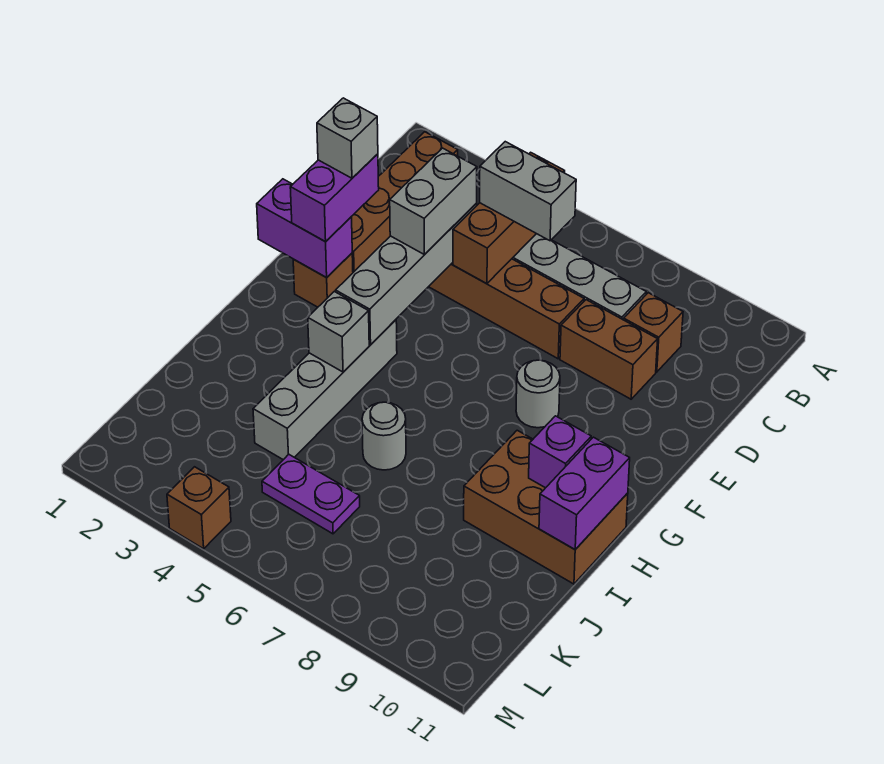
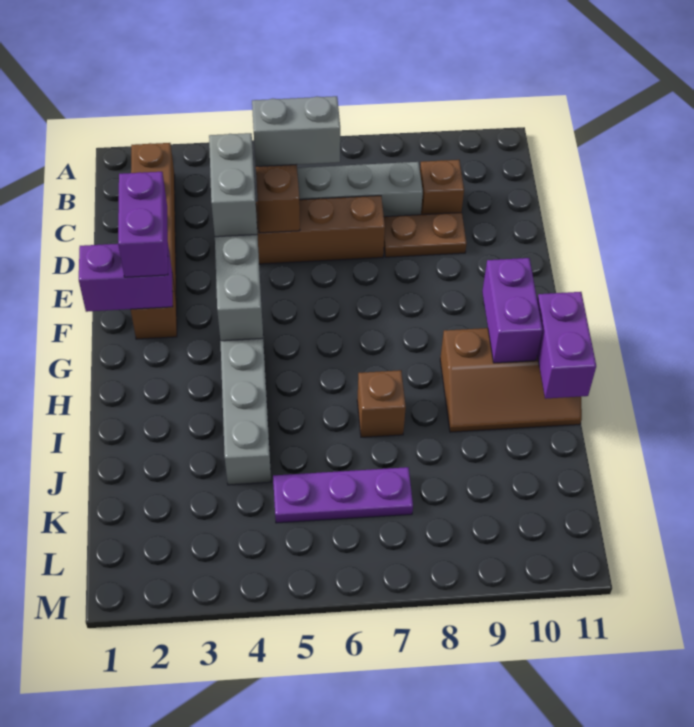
brown brick D8:D9 level 1 -> brown plate D8:D9 level 1
grey brick E2 level 4 -> none
grey round brick F8 level 1 -> none
grey brick H4 level 2 -> none
brown brick H9:I11 level 1 -> brown slope H9:I11 level 1 top H
purple brick H10 level 2 -> purple brick G10:H10 level 2
grey round brick I6 level 1 -> none
purple plate K5:K6 level 1 -> purple plate K5:K7 level 1
brown brick M4 level 1 -> brown brick I7 level 1

